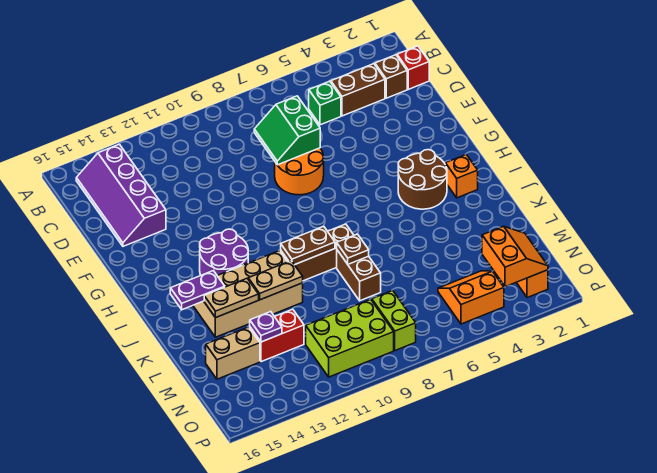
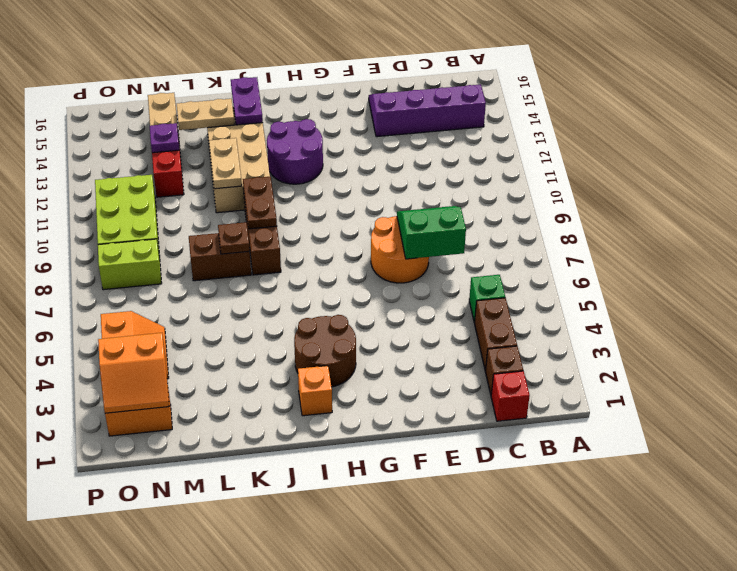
tan plate K13:K14 level 2 -> tan plate K14:L14 level 2

